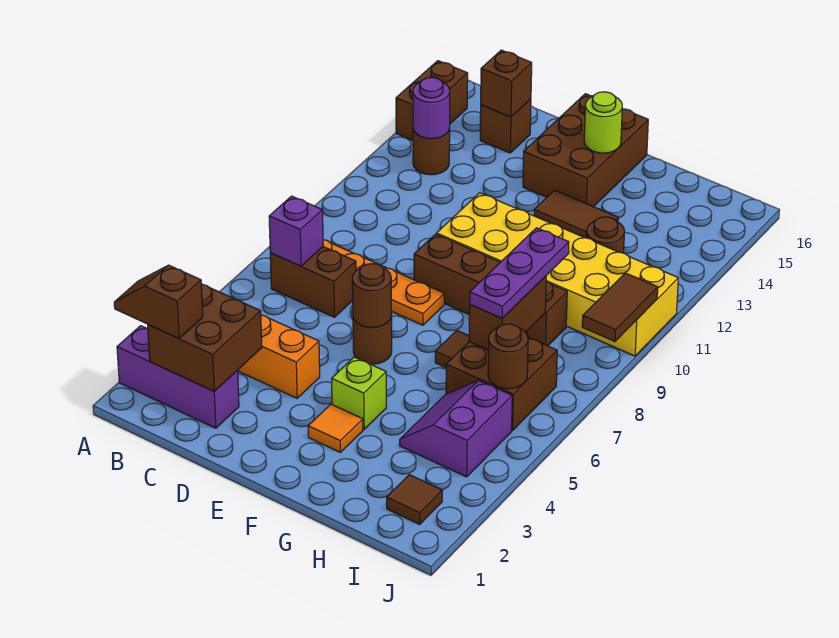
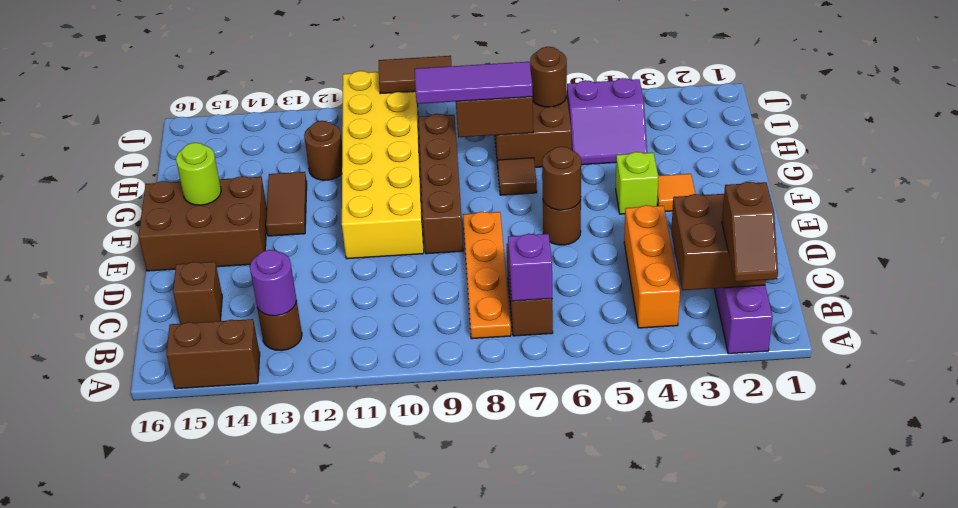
brown brick C15 level 2 -> none
purple plate H7:H9 level 3 -> purple tile H7:H9 level 3
brown tile I2 level 1 -> none

